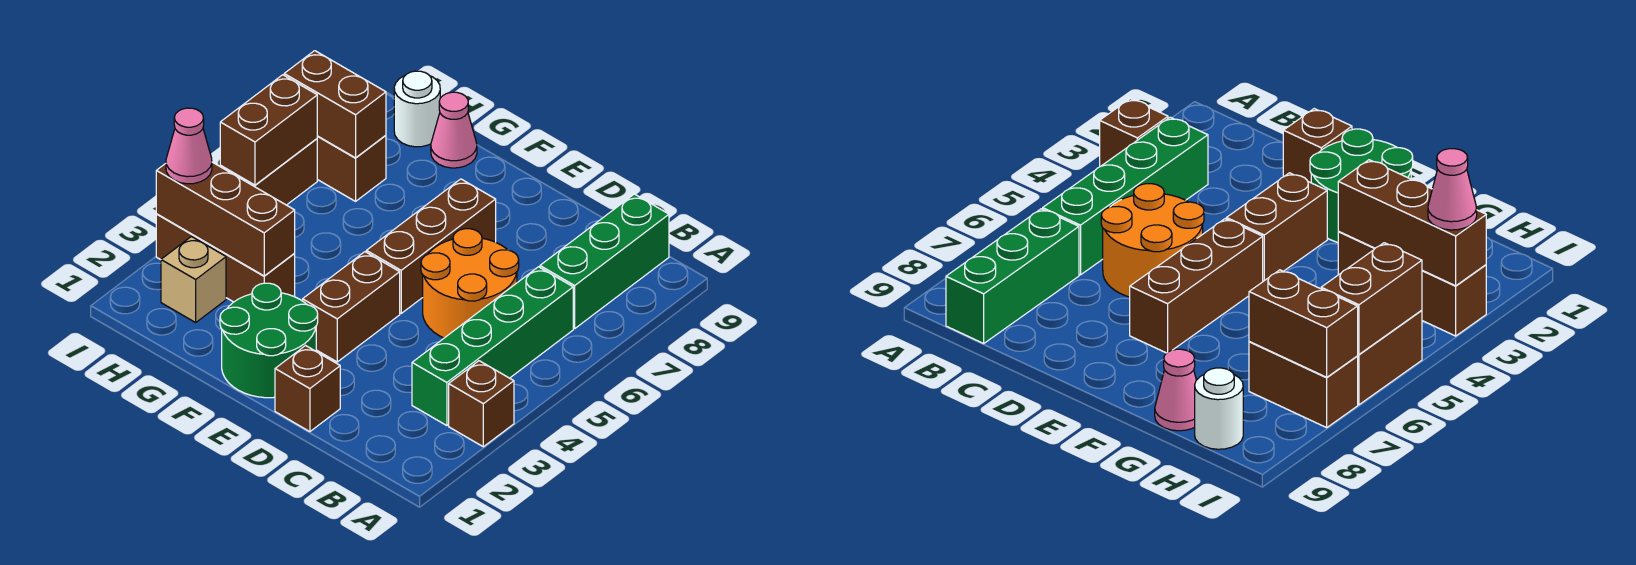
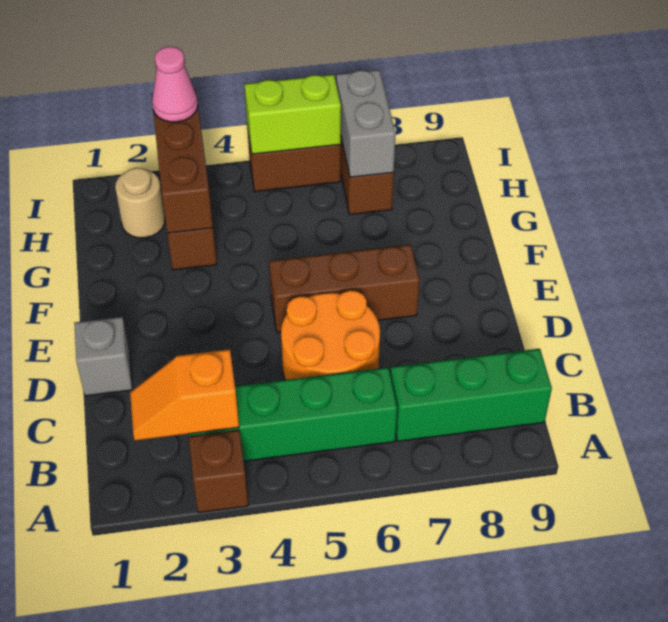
none -> orange slope B2:B3 level 2 top 3
brown brick D1 level 1 -> grey brick D1 level 1
green round brick E1:F2 level 1 -> none
brown brick E3:E4 level 1 -> none
pink cone G9 level 1 -> none
tan brick H2 level 1 -> tan round brick H2 level 1
brown brick H7:I7 level 2 -> grey brick H7:I7 level 2
white round brick H9 level 1 -> none
brown brick I5:I6 level 2 -> lime brick I5:I6 level 2

